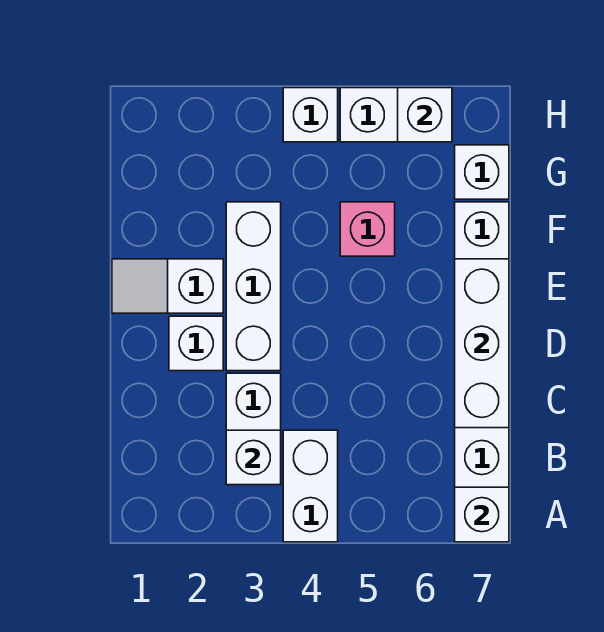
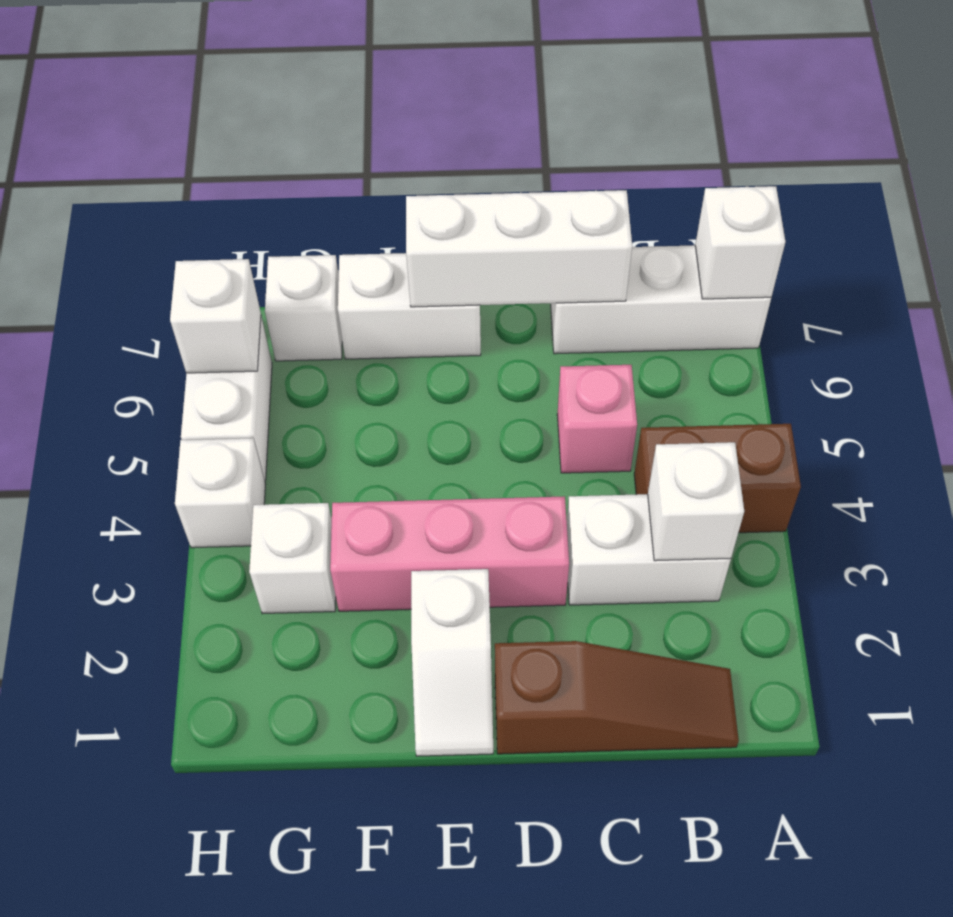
white brick A4:B4 level 1 -> brown brick A4:B4 level 1
none -> brown slope B1:D1 level 1 top D
white brick D2 level 1 -> white brick G3 level 1
white brick D3:F3 level 1 -> pink brick D3:F3 level 1
pink brick F5 level 1 -> pink brick C5 level 1

